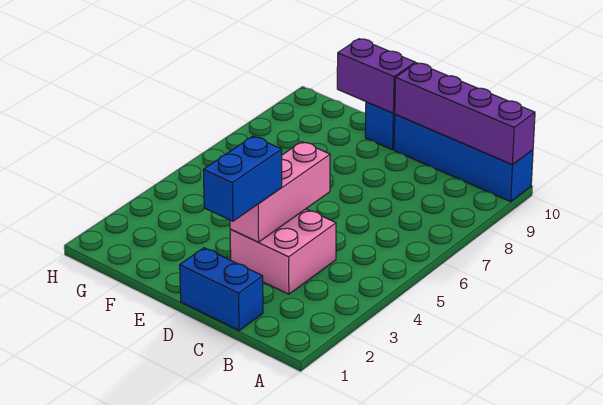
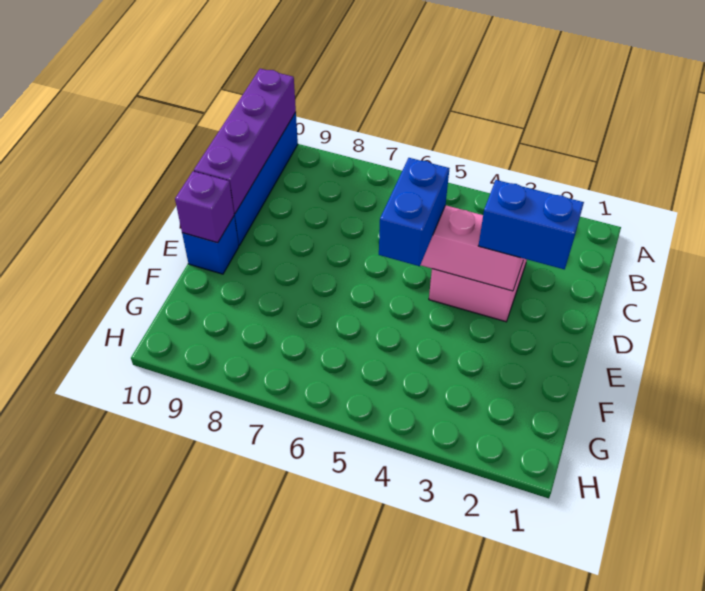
blue brick C1:D1 level 1 -> blue brick D5:E5 level 3
purple brick E10:F10 level 2 -> purple brick E10 level 2

